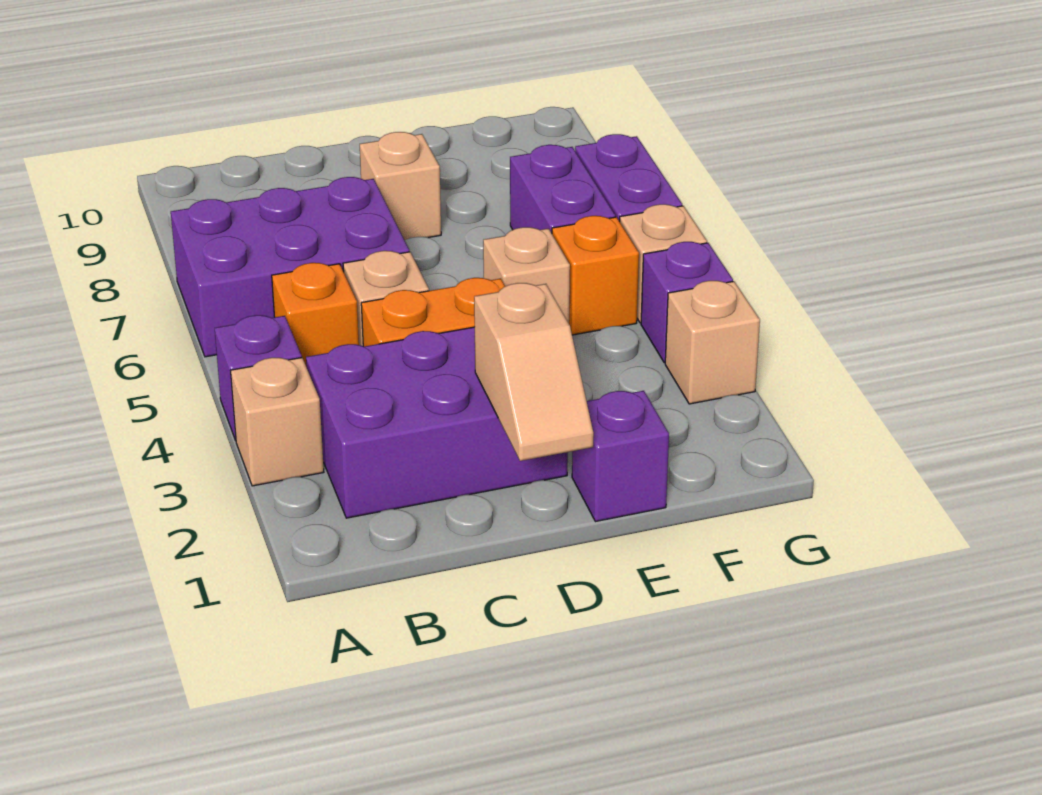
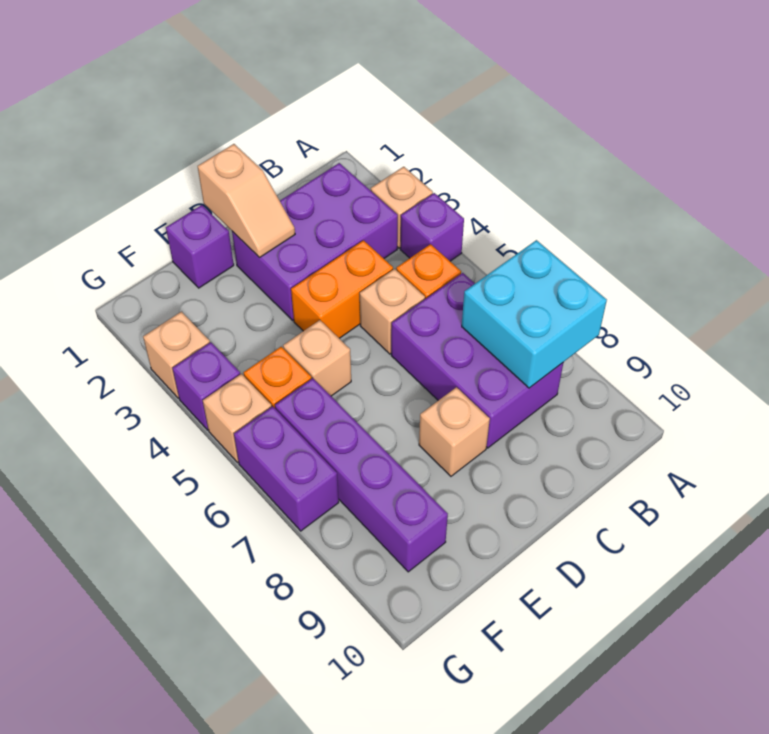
purple brick A6:C7 level 1 -> purple brick B6:C8 level 1
none -> cyan brick A7:B8 level 2
tan slope D1:D2 level 2 top 2 -> tan slope D1:D2 level 2 top 1
purple brick F6:F7 level 1 -> purple brick F6:F9 level 1

